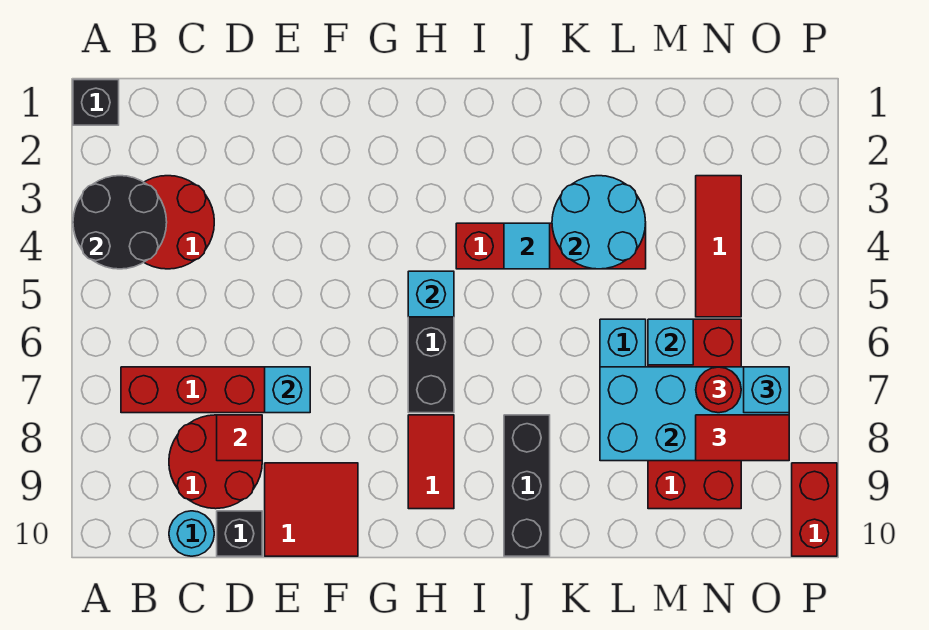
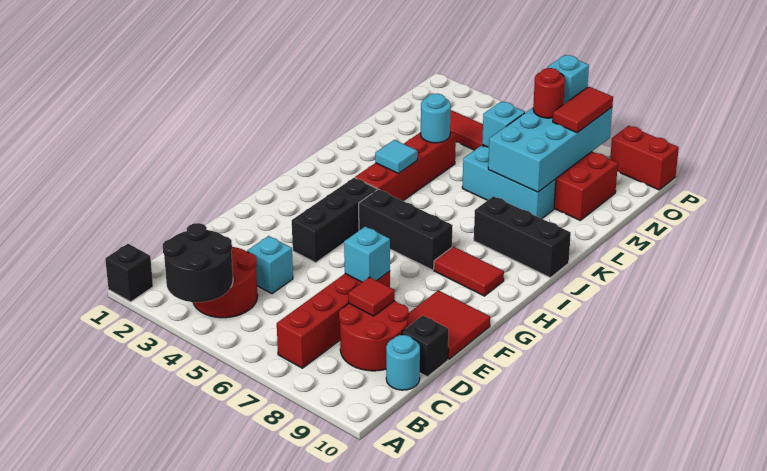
none -> black brick F4:H4 level 1
cyan brick H5 level 2 -> cyan brick D4 level 1
cyan round brick K3:L4 level 2 -> cyan round brick L4 level 2

